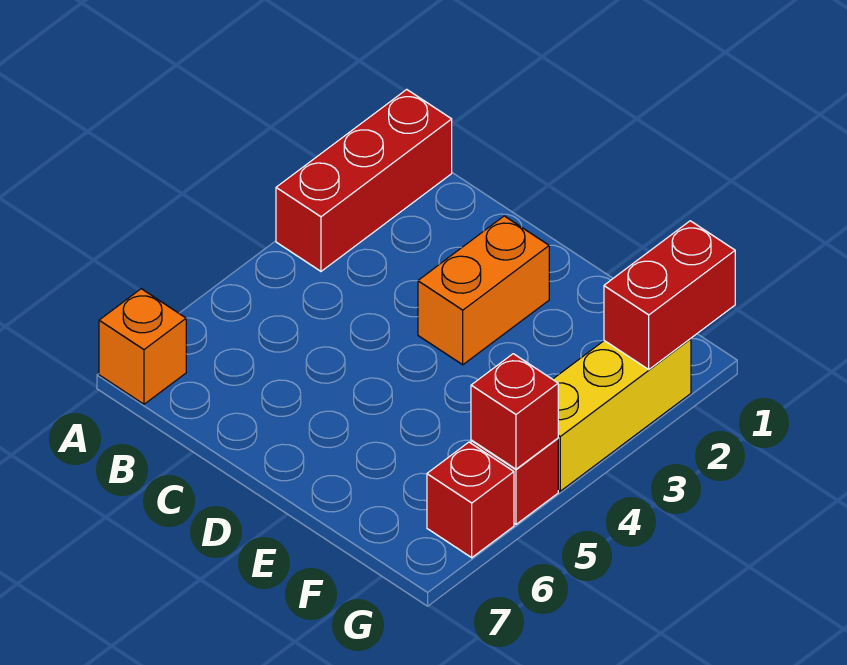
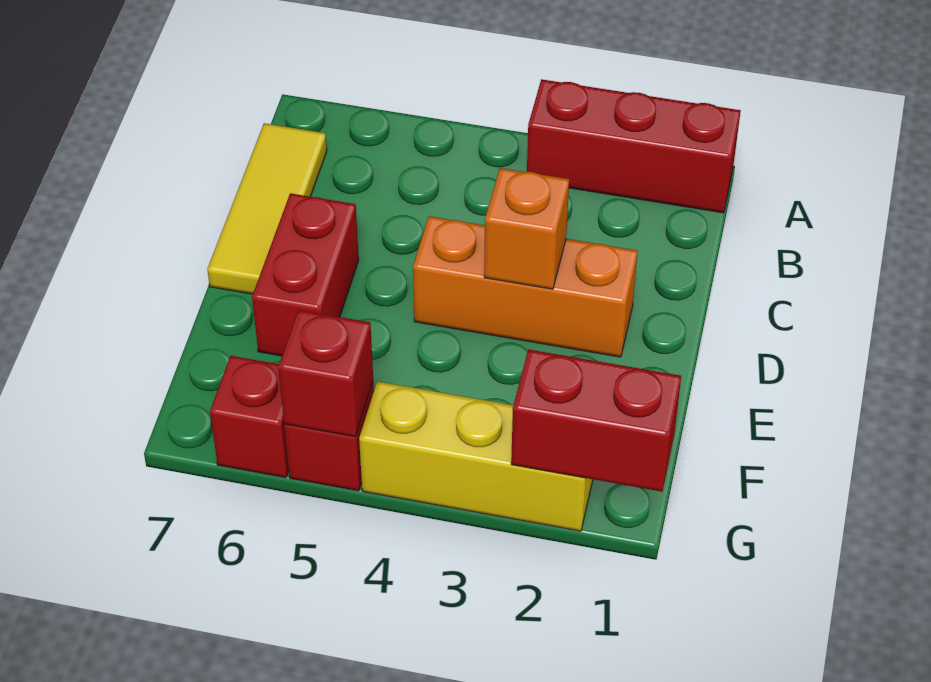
orange brick A7 level 1 -> orange brick D3 level 2
none -> yellow tile B7:D7 level 1
orange brick D2:D3 level 1 -> orange brick D2:D4 level 1
none -> red brick D6:E6 level 1

